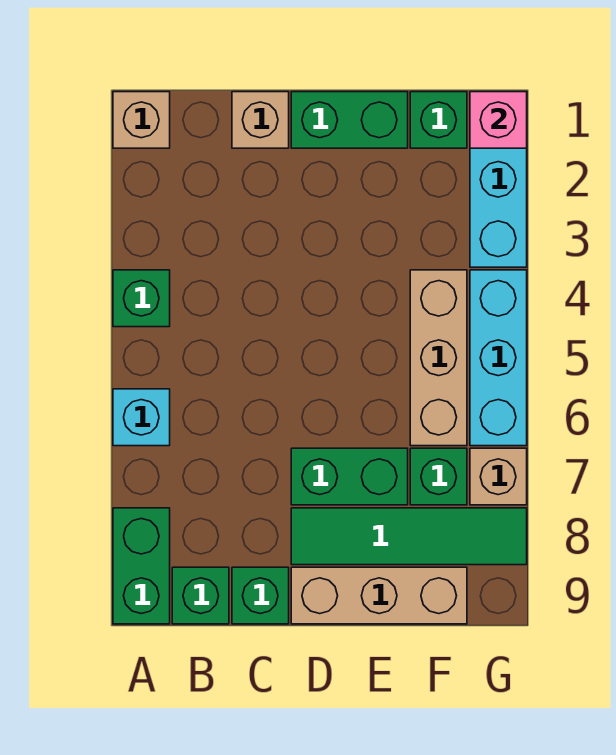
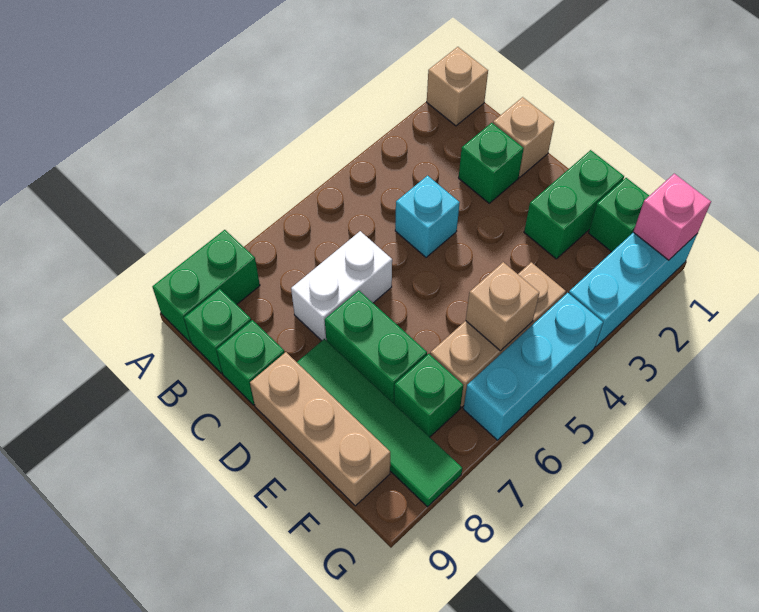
green brick A4 level 1 -> green brick C2 level 1
cyan brick A6 level 1 -> cyan brick C4 level 1
none -> white brick C6:C7 level 1
green brick D1:E1 level 1 -> green brick E1:E2 level 1
tan brick G7 level 1 -> tan brick F5 level 2

